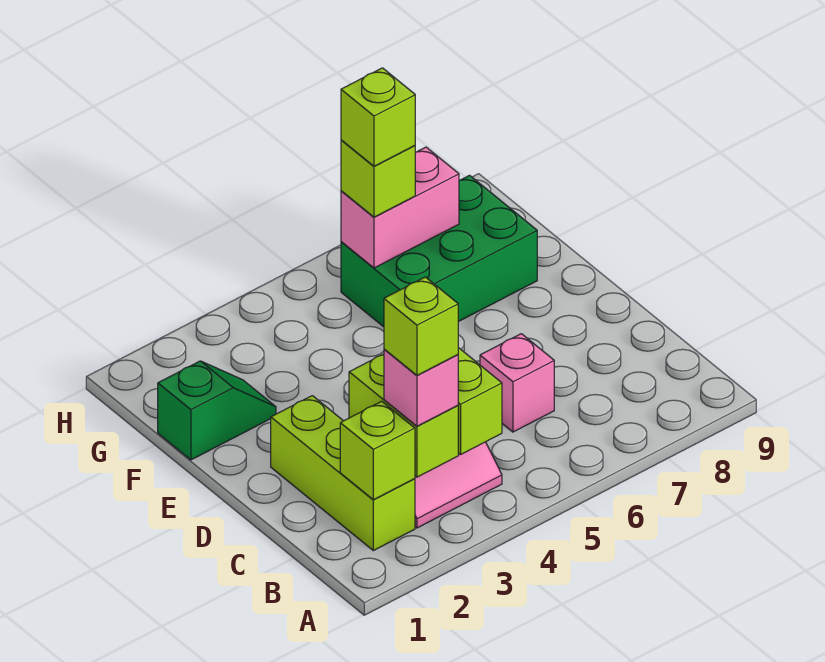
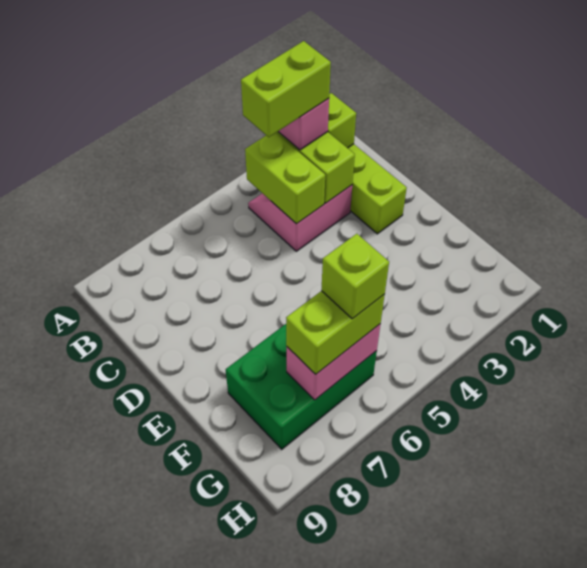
lime brick B3 level 4 -> lime brick B3:B4 level 4
pink brick C6 level 1 -> none
green slope F1:F2 level 1 top 1 -> none
lime brick G6 level 3 -> lime brick G6:G7 level 3

